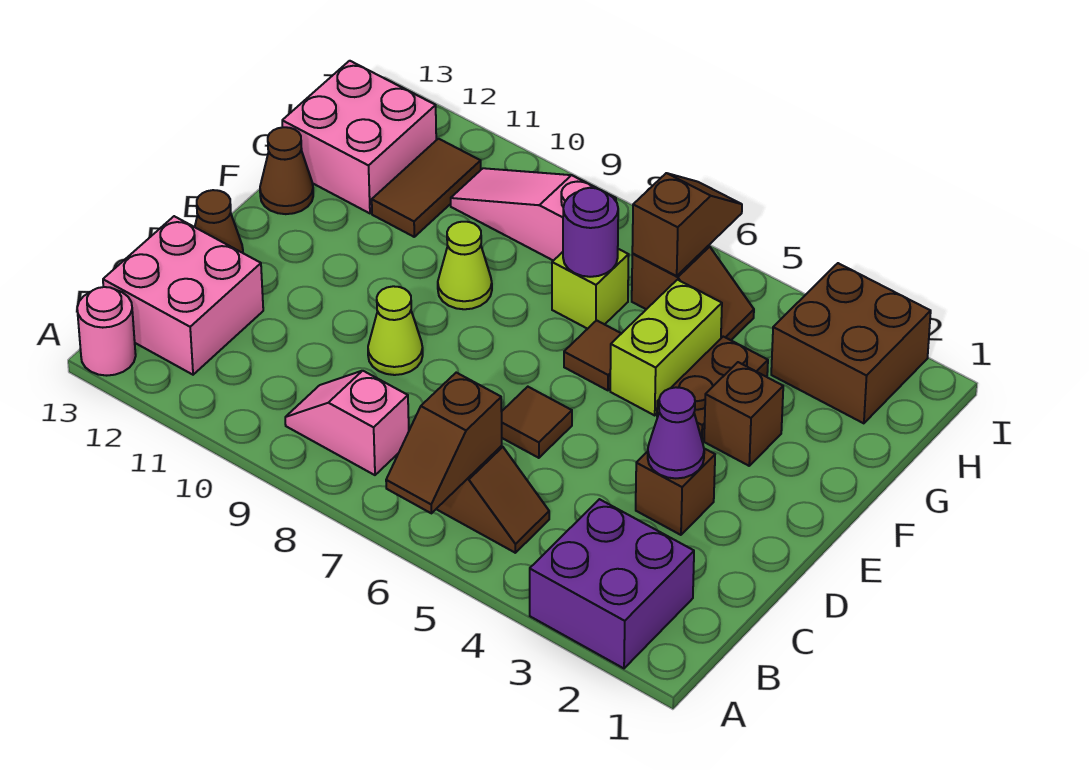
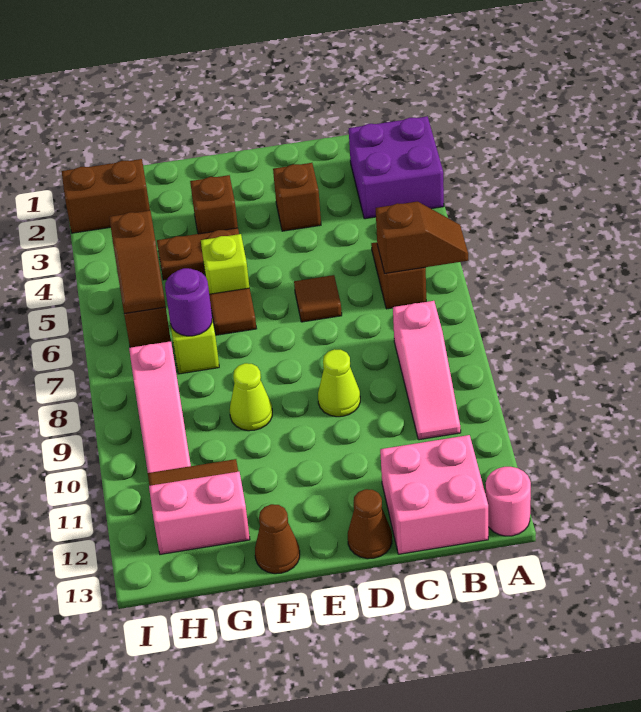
pink slope B8:B9 level 1 top 8 -> pink slope B8:B10 level 1 top 8
purple cone D3 level 2 -> none
lime brick F5:G5 level 1 -> lime brick F5 level 1
pink brick G12:H13 level 1 -> pink brick G12:H12 level 1
brown brick H2:I3 level 1 -> brown brick H2:I2 level 1
brown slope H6:I6 level 2 top H -> brown slope H5:H6 level 2 top 5

